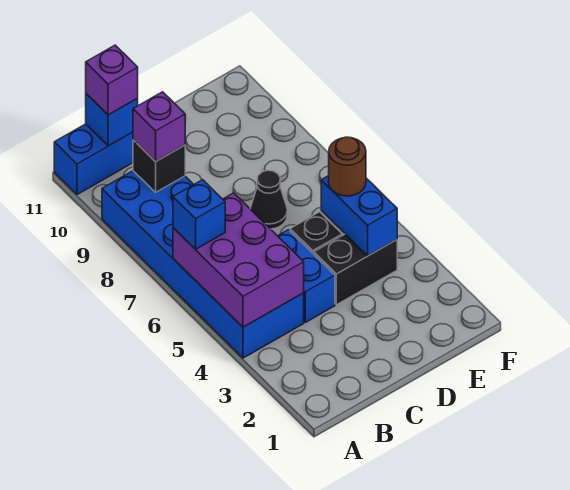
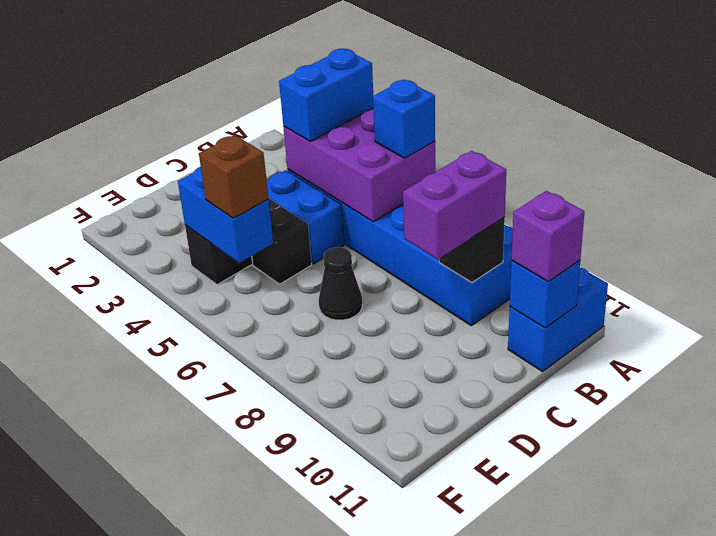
none -> blue brick A4:B4 level 3
purple brick B9 level 3 -> purple brick B9:C9 level 3
brown round brick E5 level 3 -> brown brick E5 level 3

